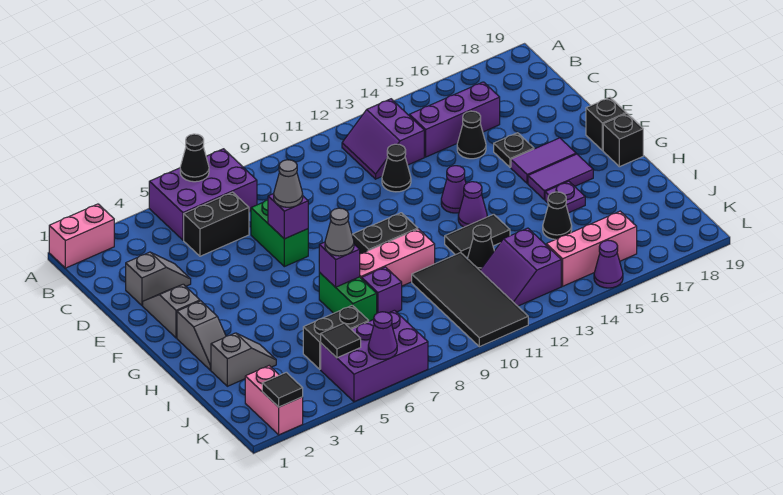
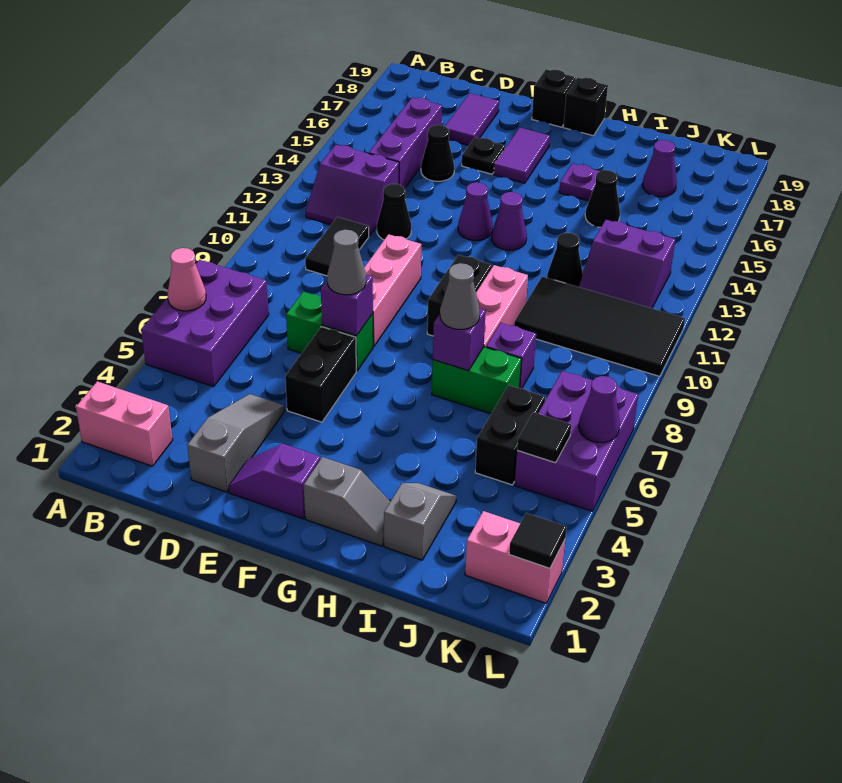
pink brick A1:A2 level 1 -> pink brick A2:B2 level 1
black cone A6 level 2 -> pink cone A6 level 2
black brick C5:C6 level 1 -> black brick E5:E6 level 1
grey slope D2:D3 level 1 top 2 -> grey slope D2:D4 level 1 top 2
grey slope E2:F2 level 1 top F -> purple slope E2:F2 level 1 top F
purple tile G16:G17 level 1 -> purple tile D17:D18 level 1
black tile H12:H13 level 1 -> black tile C10:C11 level 1
pink brick K14:K16 level 1 -> pink brick E8:E10 level 1
purple cone L15 level 1 -> purple cone J17 level 1

